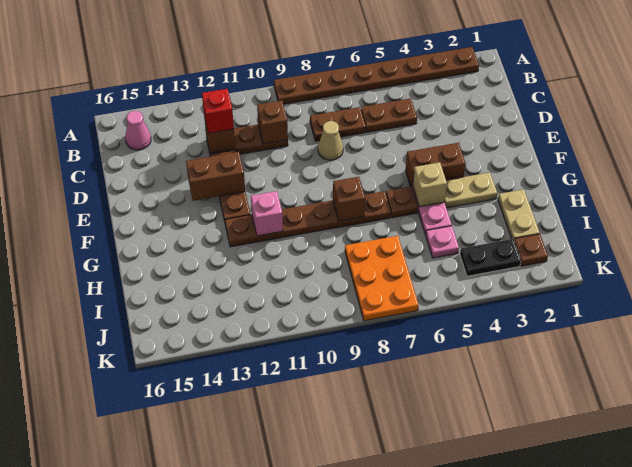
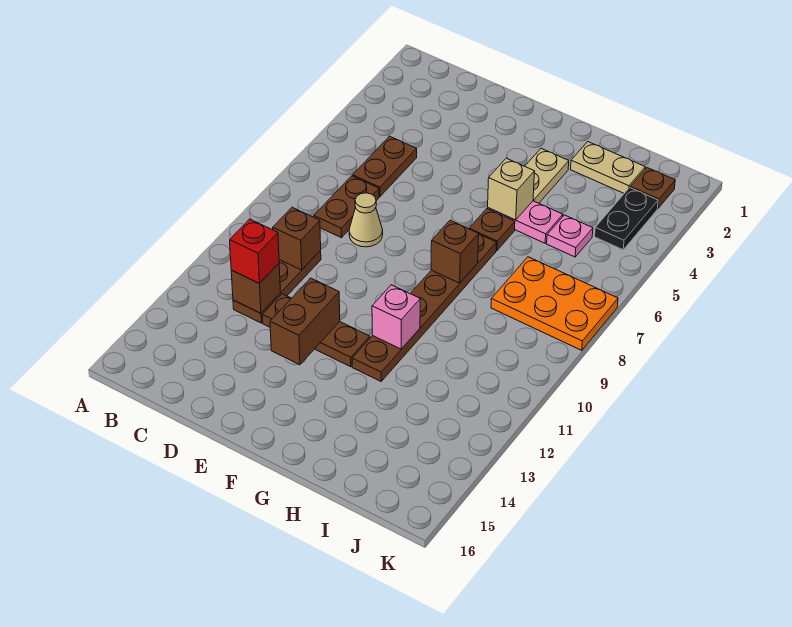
brown plate A2:A9 level 1 -> none
pink cone B15 level 1 -> none
brown brick F4:F5 level 1 -> none

